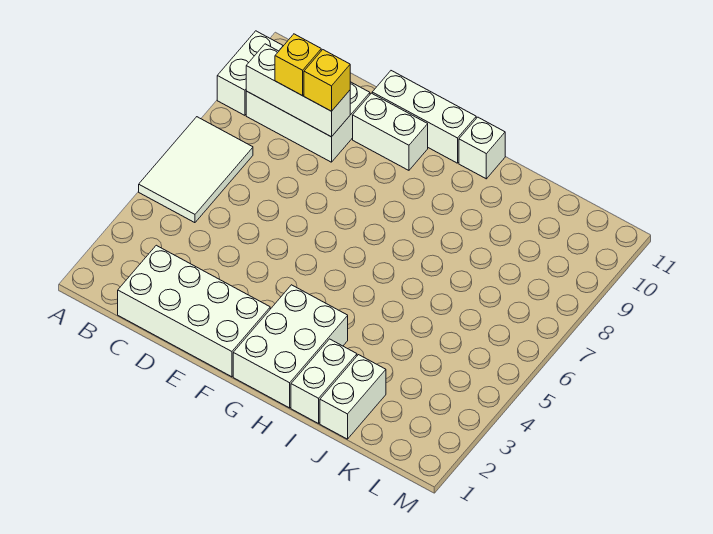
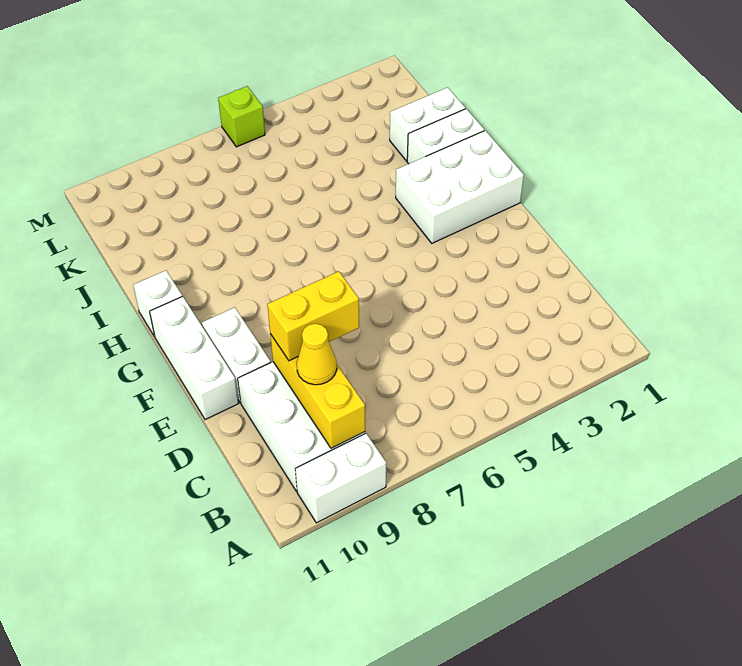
white tile A5:B7 level 1 -> none
white brick B9:D9 level 2 -> yellow brick B9:D9 level 2
white brick C1:F2 level 1 -> none
yellow brick C9 level 3 -> yellow cone C9 level 3
yellow brick D9 level 3 -> yellow brick D8:D9 level 3
none -> lime brick M6 level 1

